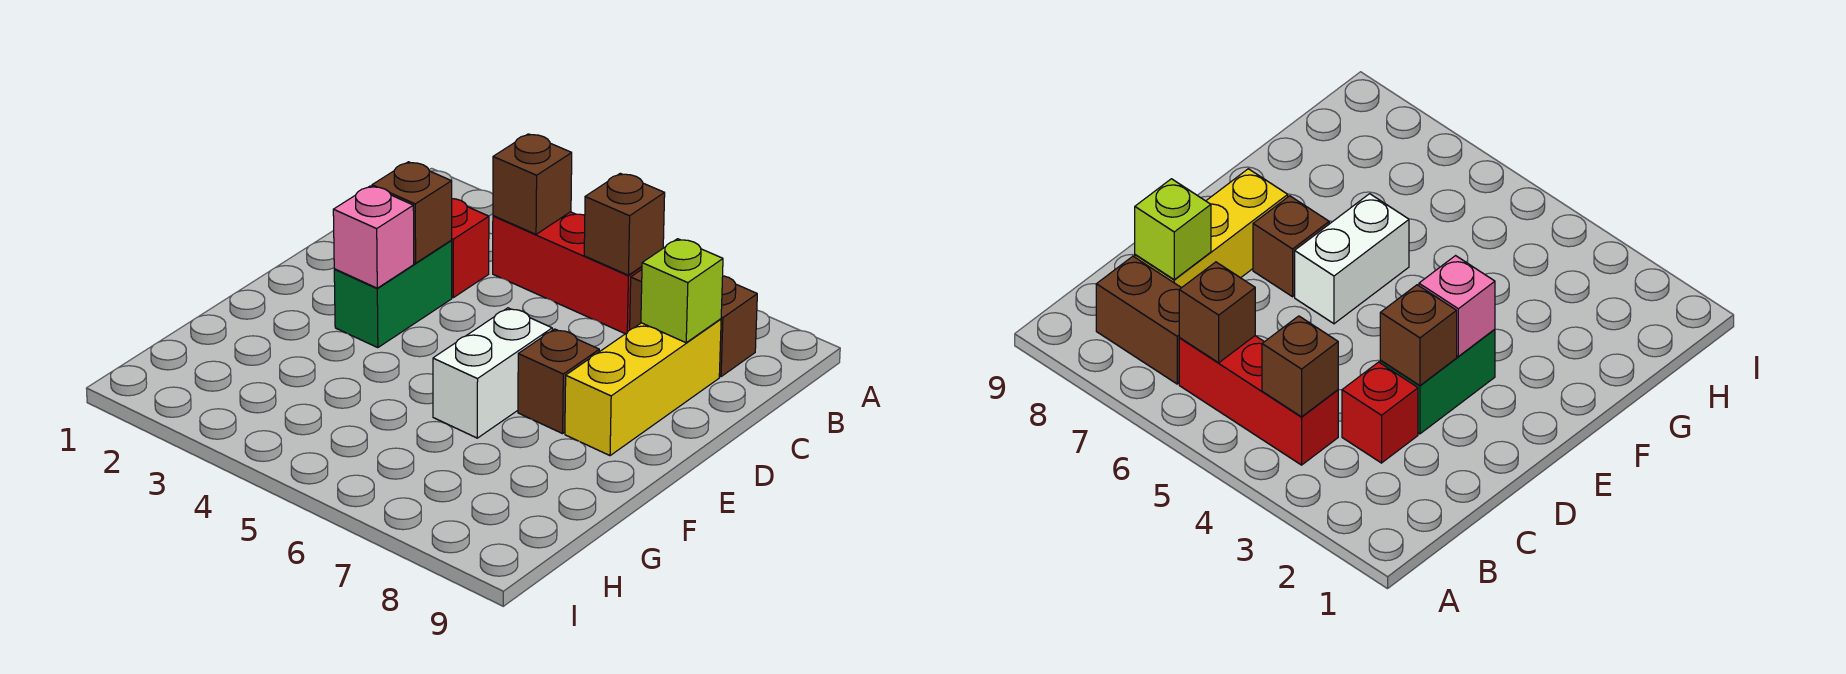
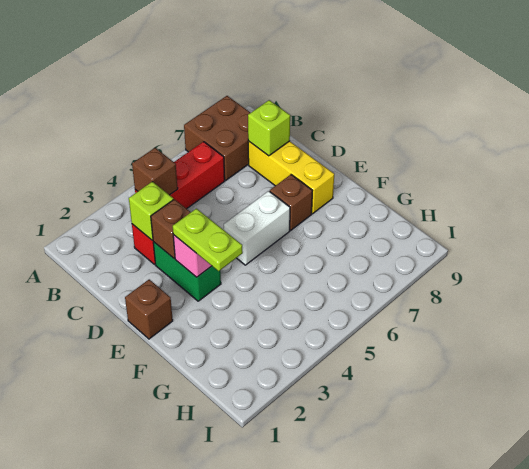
brown brick B6 level 2 -> brown brick E1 level 1
brown brick B7:B8 level 1 -> brown brick A7:B8 level 1
none -> lime brick C3 level 2
none -> lime plate E3:F3 level 3
white brick E6:F6 level 1 -> white brick E5:E6 level 1

